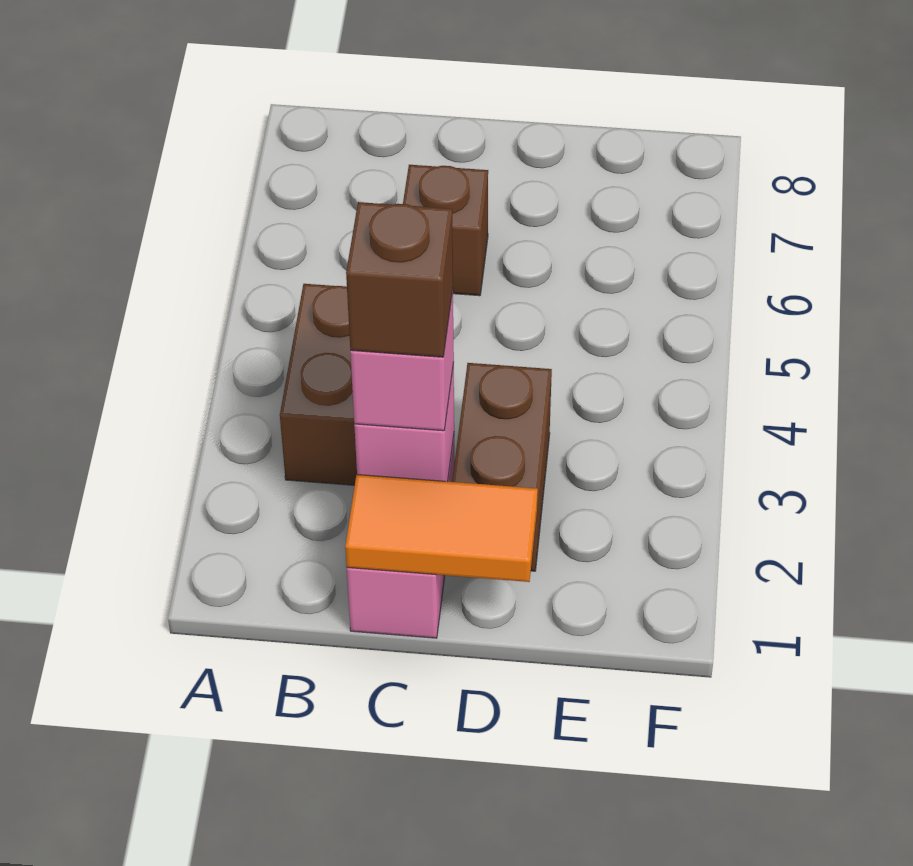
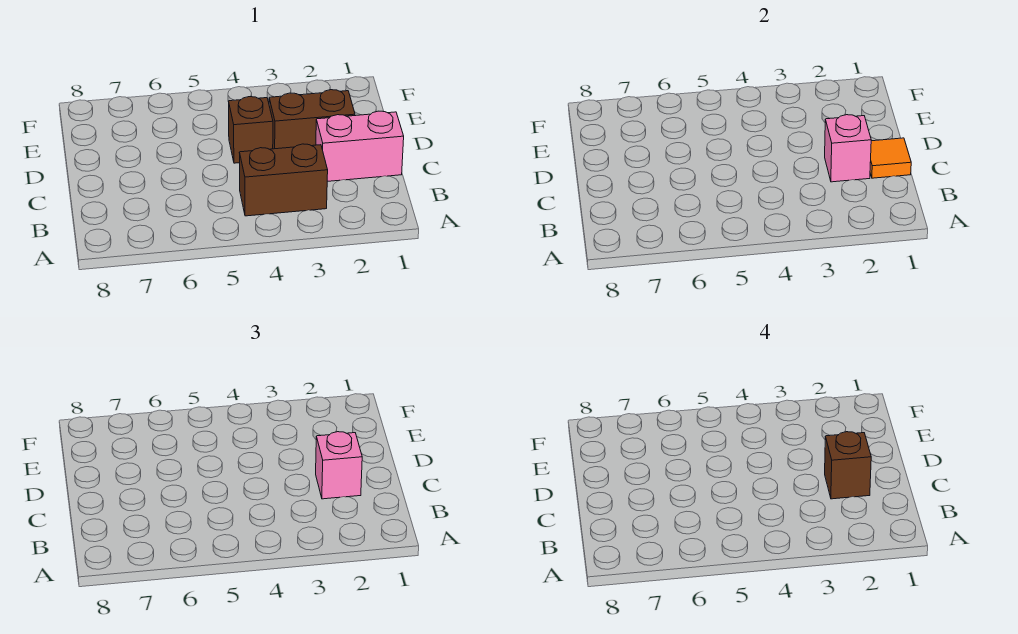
orange tile C1:D1 level 2 -> orange tile C1 level 2
brown brick C6 level 1 -> brown brick D4 level 1

